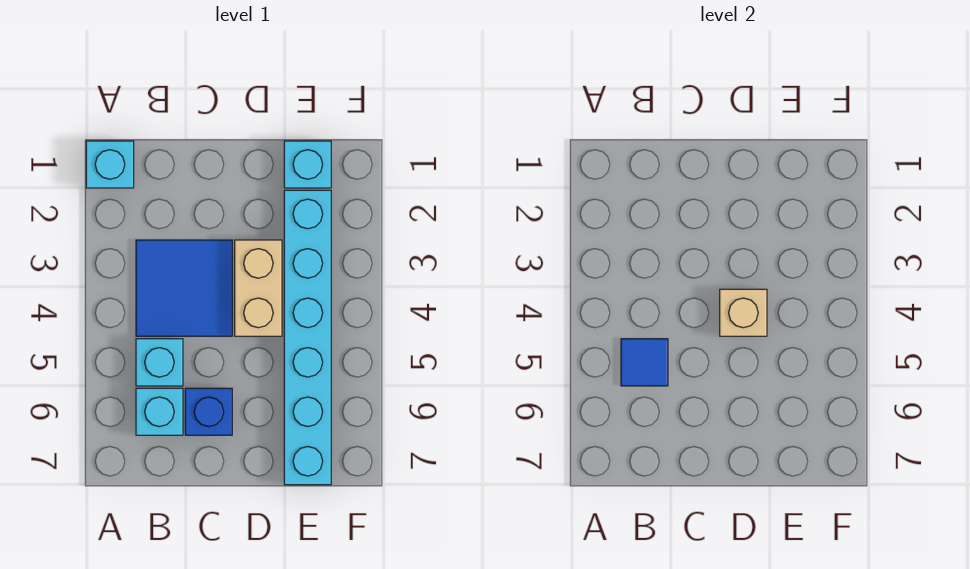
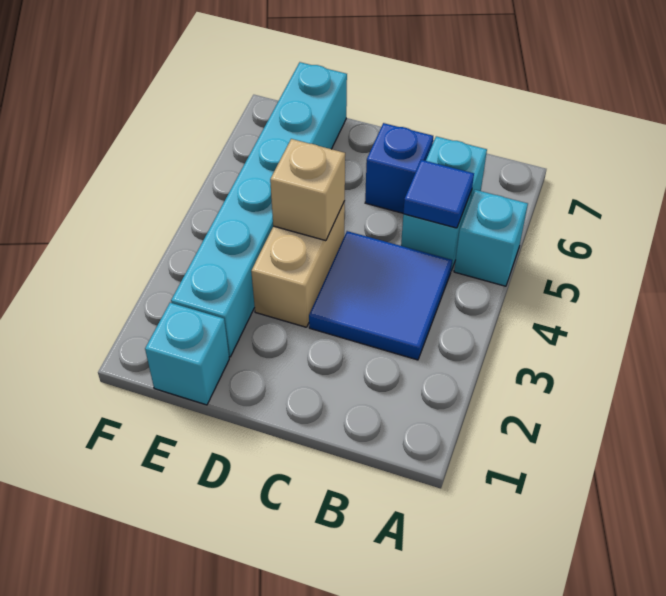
cyan brick A1 level 1 -> cyan brick A5 level 1

